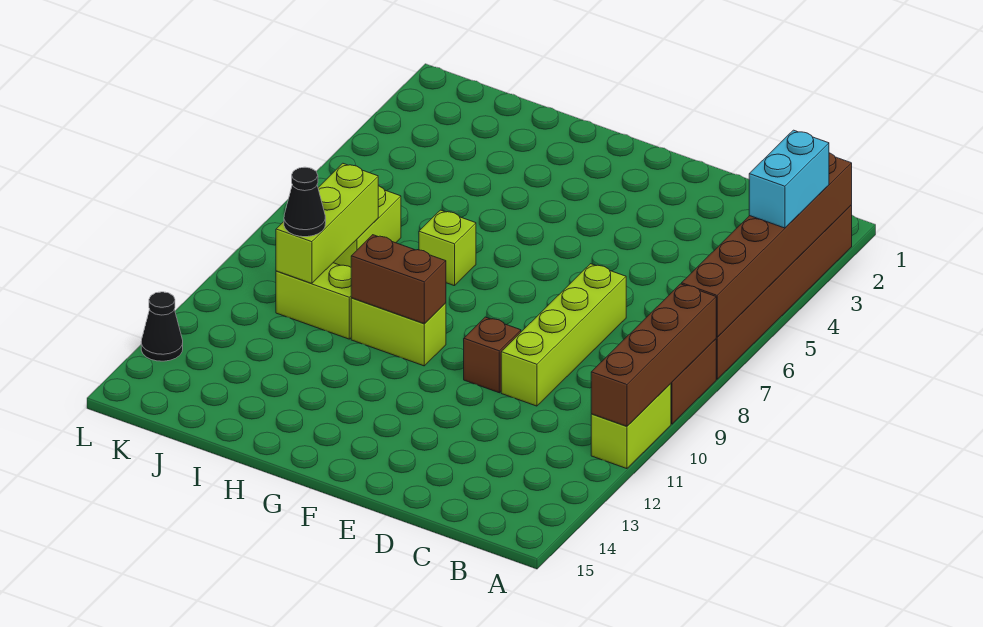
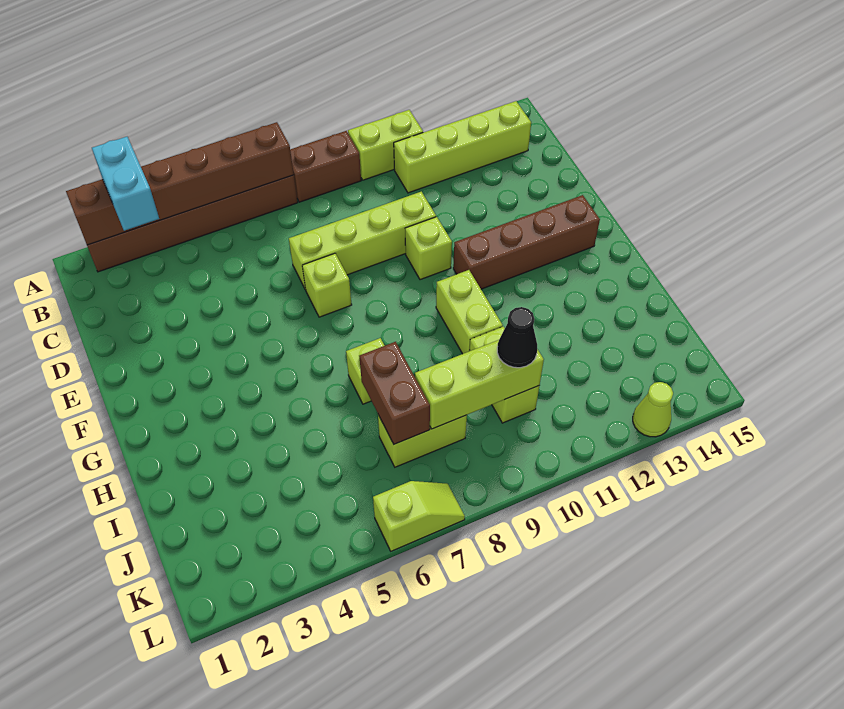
cyan brick A3:A4 level 3 -> cyan brick A3:B3 level 3
brown brick A8:A11 level 2 -> brown brick F11:F14 level 1
none -> lime brick B11:B14 level 1
none -> lime brick E7 level 1
brown brick E10 level 1 -> lime brick E10 level 1
brown brick G10:H10 level 2 -> brown brick I7:J7 level 2
none -> lime slope L6:L7 level 1 top 6
black cone L13 level 1 -> lime cone L13 level 1

